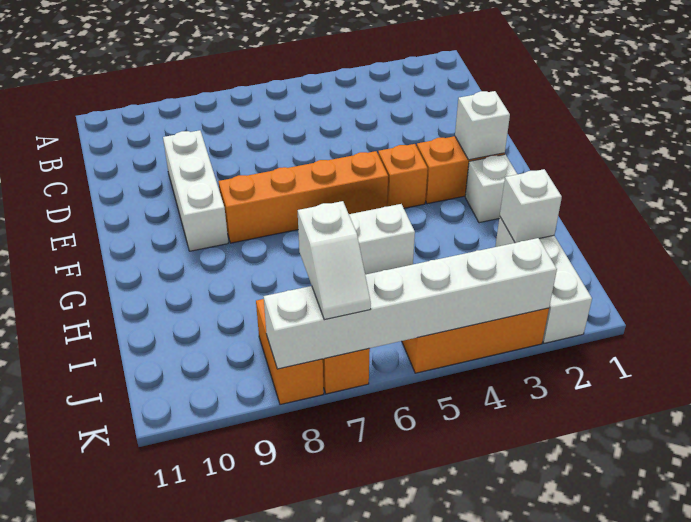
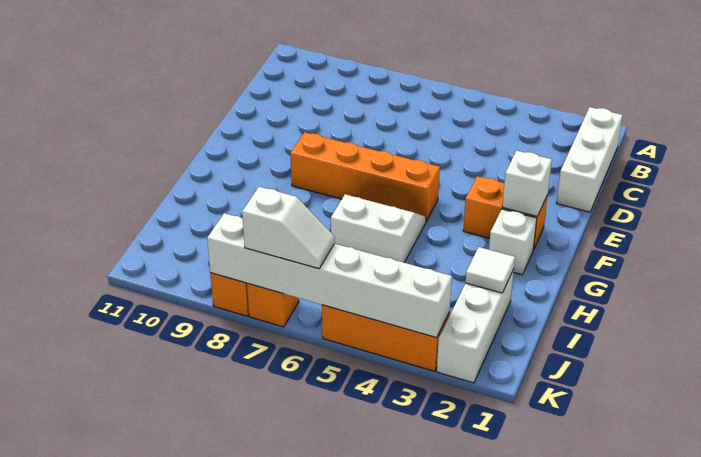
white brick D9:F9 level 1 -> white brick B1:D1 level 1
orange brick F4 level 1 -> none
white brick I2 level 2 -> white tile I2 level 2
white slope J7:K7 level 3 top J -> white slope K6:K7 level 3 top 7

